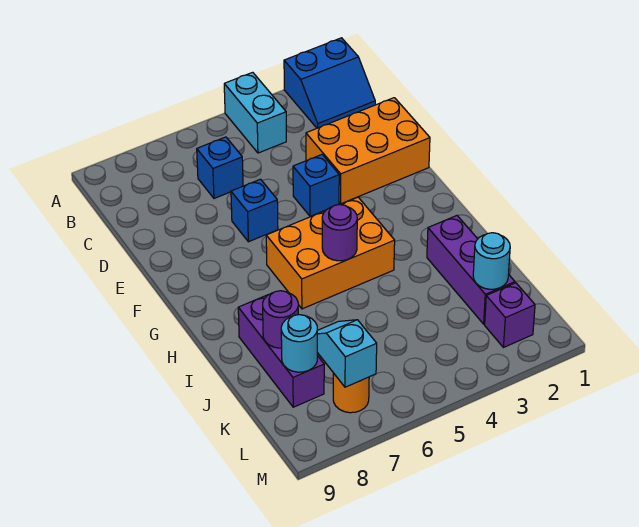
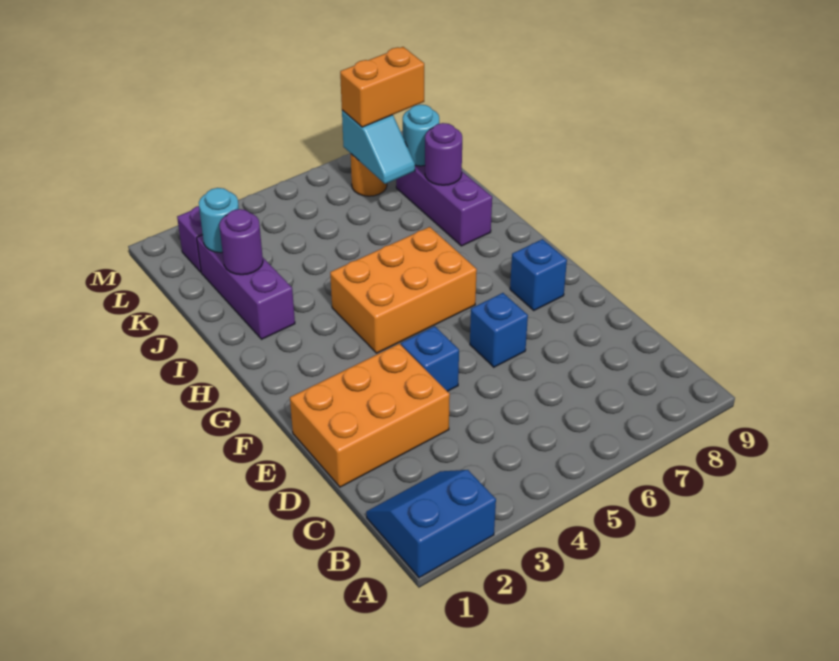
cyan brick A4:B4 level 1 -> none
blue brick C6 level 1 -> blue brick F8 level 1
purple round brick H5 level 2 -> purple round brick J2 level 2
none -> orange brick L7:L8 level 3

